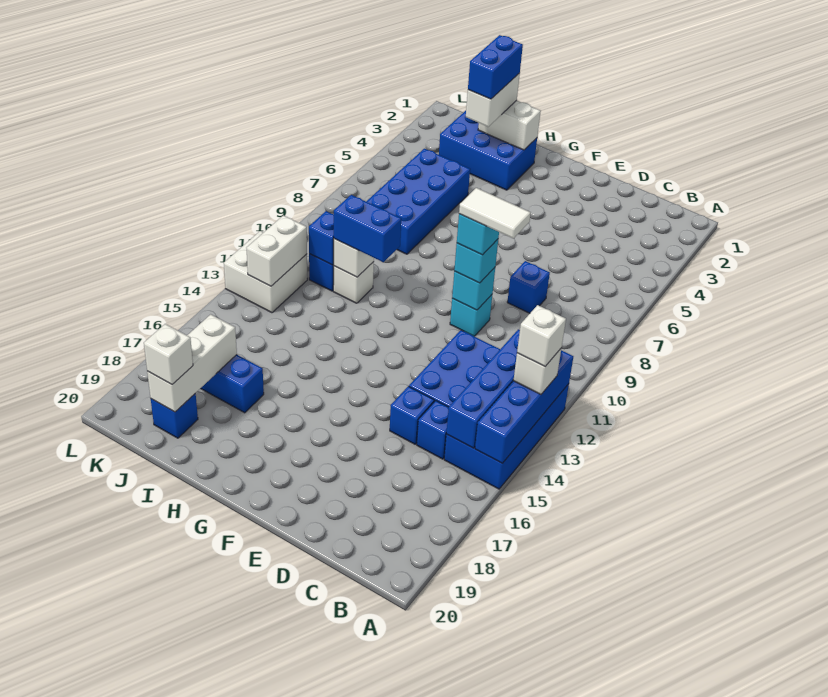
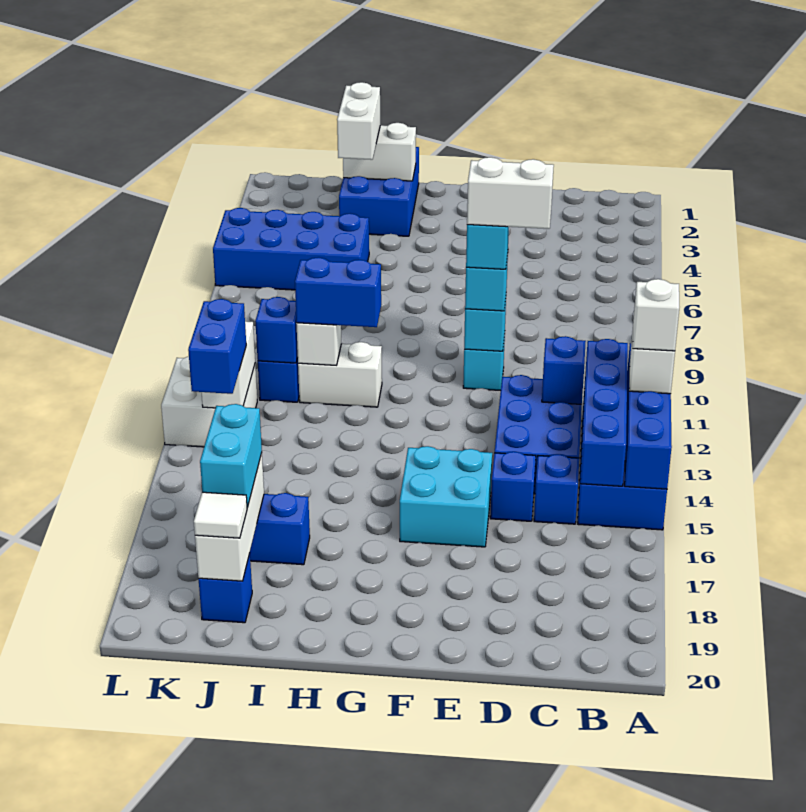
blue brick D8 level 1 -> blue brick C12 level 2
white tile D10:E10 level 5 -> white brick D10:E10 level 5
none -> cyan brick E15:F16 level 1
blue brick H2:J3 level 1 -> blue brick H1:I3 level 1
blue brick I2:I3 level 4 -> blue brick K13:K14 level 3
blue brick I5:J8 level 1 -> blue brick I5:L6 level 1
white brick I11 level 1 -> white brick H11:I11 level 1
none -> cyan brick J17:J18 level 3
white brick J19 level 3 -> white tile J19 level 3

